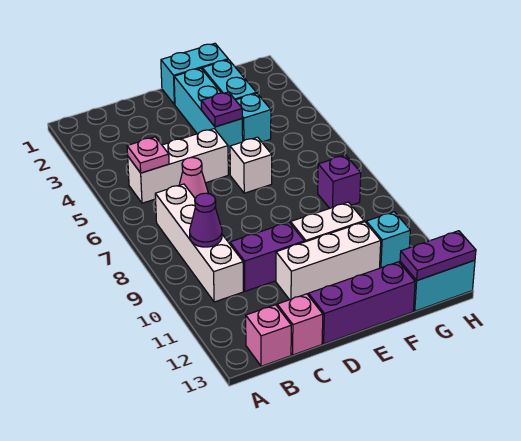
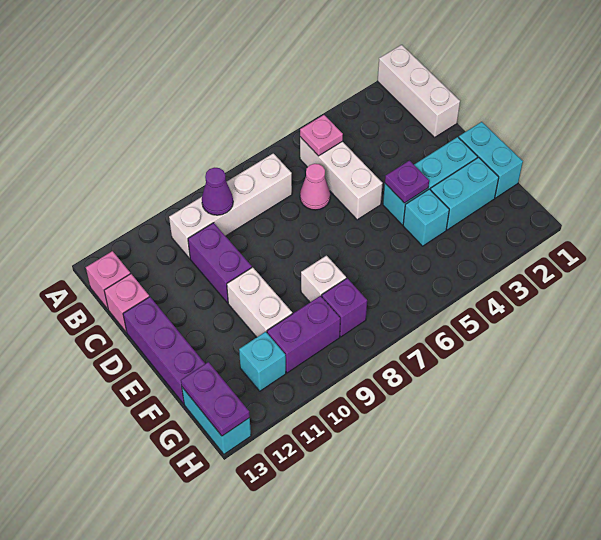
white brick D11:F11 level 1 -> white brick A1:C1 level 1
white brick E6 level 1 -> white brick F8 level 1
none -> purple brick G9:G10 level 1

